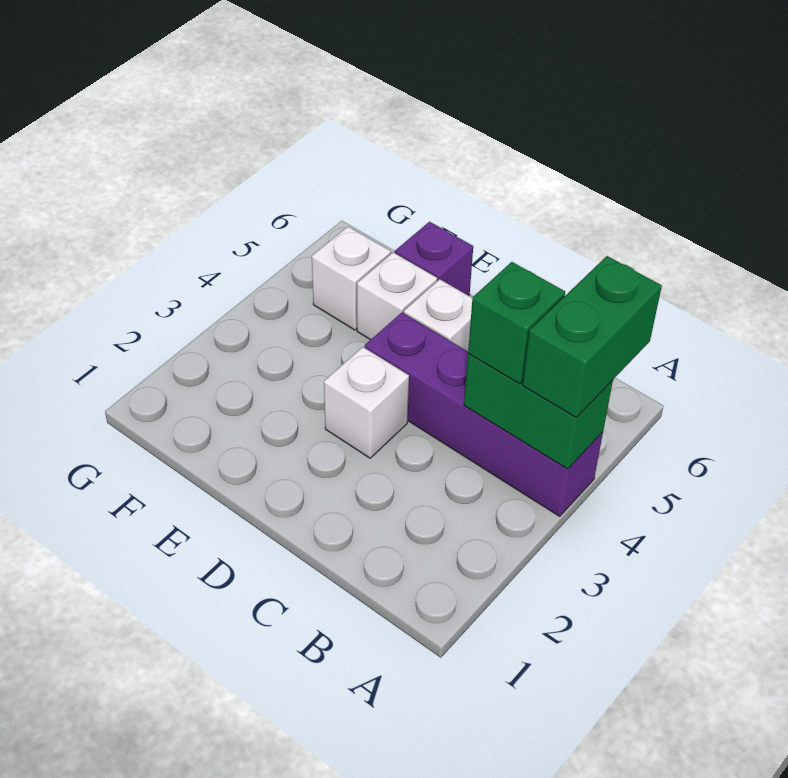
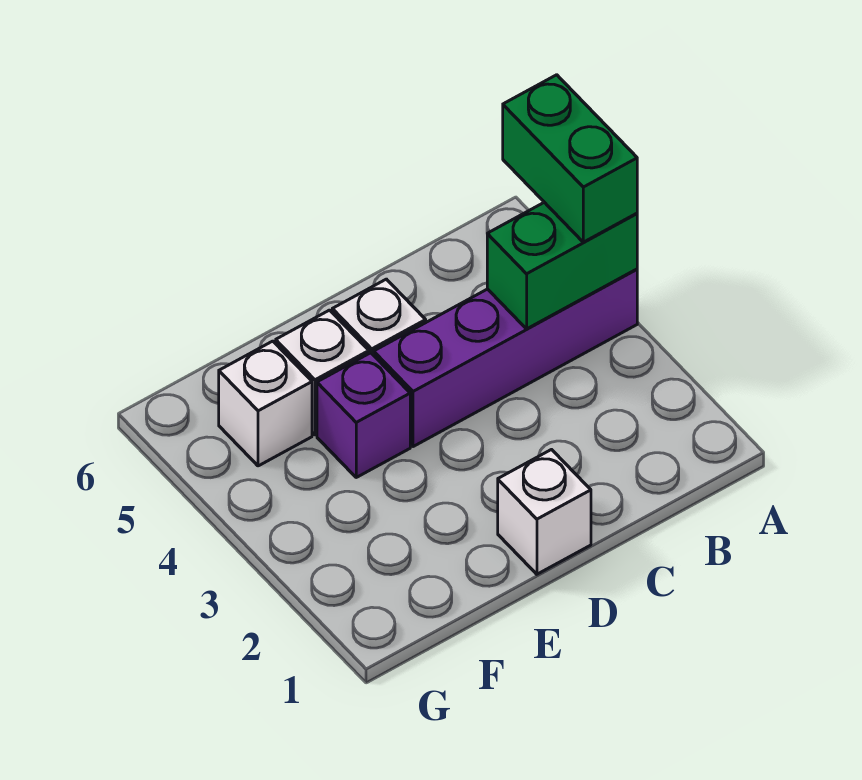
green brick B4 level 3 -> none
white brick D3 level 1 -> white brick D1 level 1
purple brick E6 level 1 -> purple brick E4 level 1

